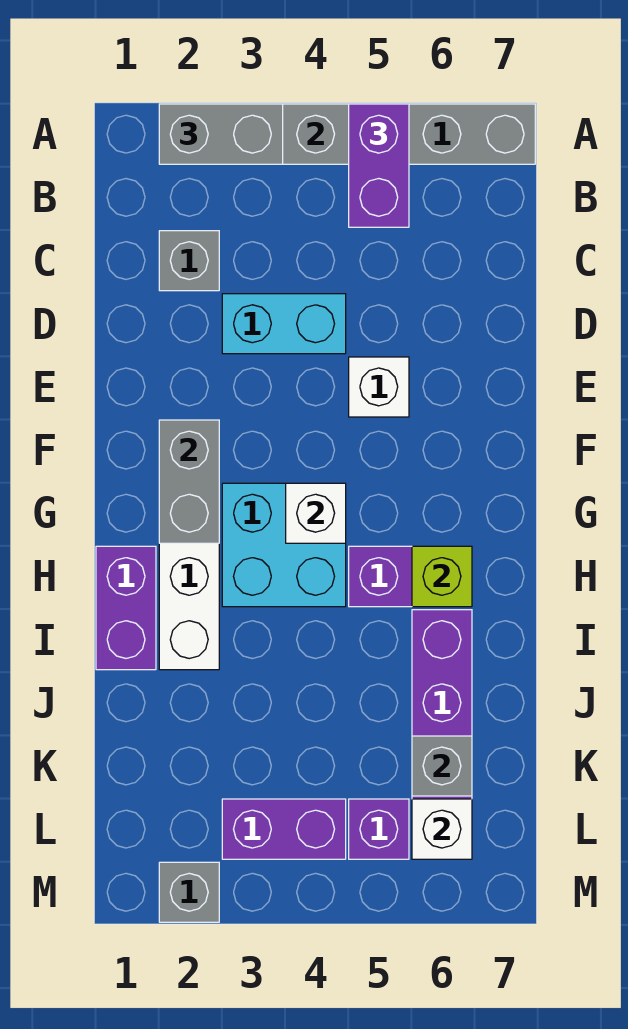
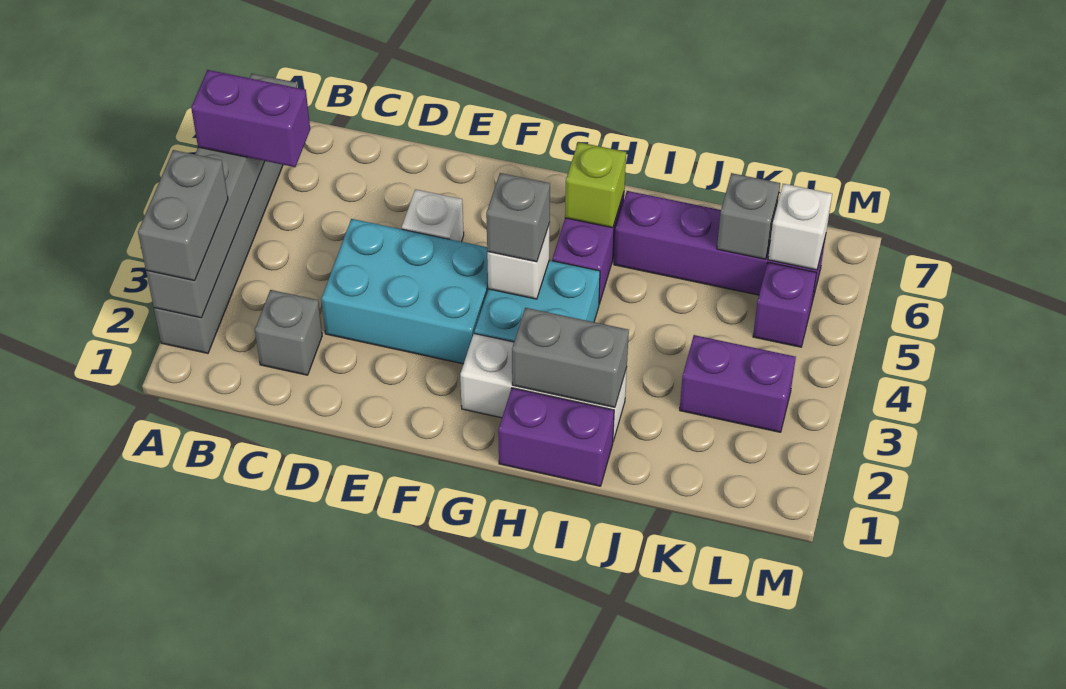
cyan brick D3:D4 level 1 -> cyan brick D3:F4 level 1
grey brick F2:G2 level 2 -> grey brick H2:I2 level 2
purple brick L3:L4 level 1 -> purple brick K3:L3 level 1
grey brick M2 level 1 -> grey brick G4 level 3

